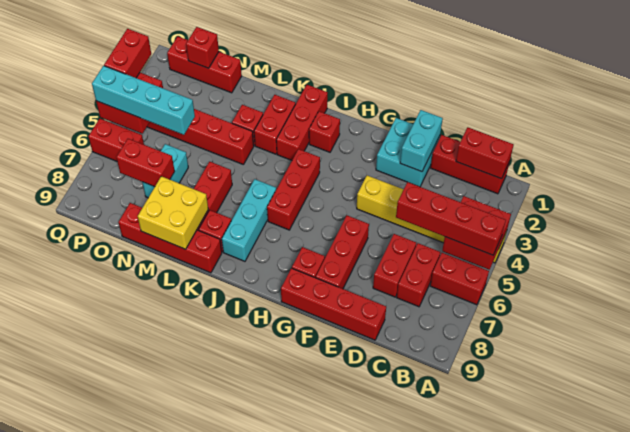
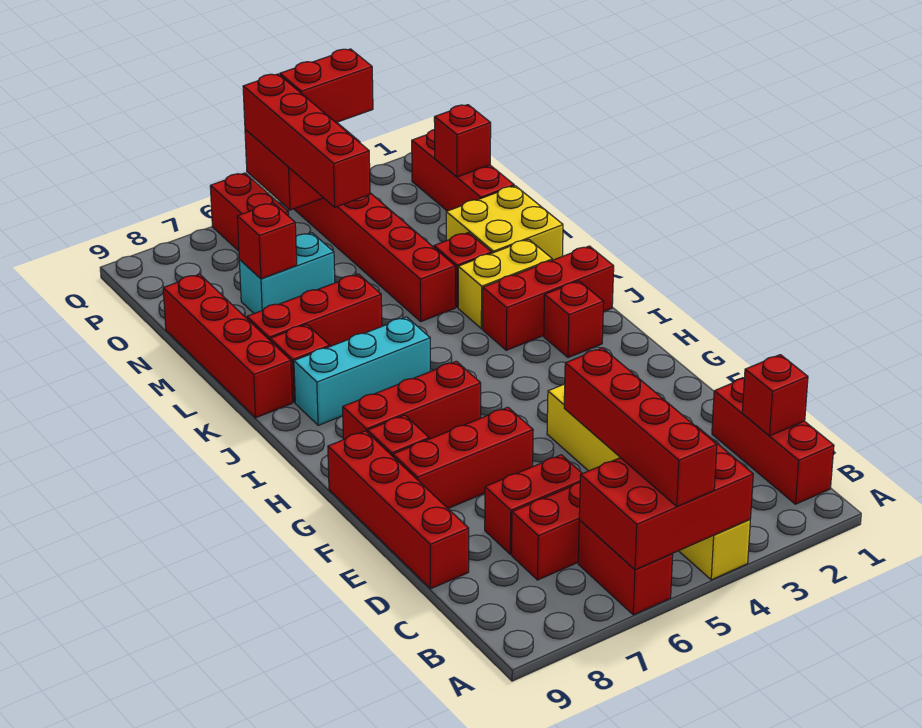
red brick A4:B5 level 2 -> red brick A4:B6 level 2
red brick B1:C1 level 2 -> red brick C1 level 2
cyan brick E1:F2 level 1 -> none
cyan brick E1:E2 level 2 -> none
red brick I4:I6 level 1 -> red brick H6:H8 level 1
red brick K2:K3 level 1 -> yellow brick K2:K3 level 1
yellow brick L8:M9 level 2 -> yellow brick L1:M2 level 1
cyan brick N5:Q5 level 3 -> red brick N5:Q5 level 3
red brick N7:O7 level 2 -> red brick N7 level 2

